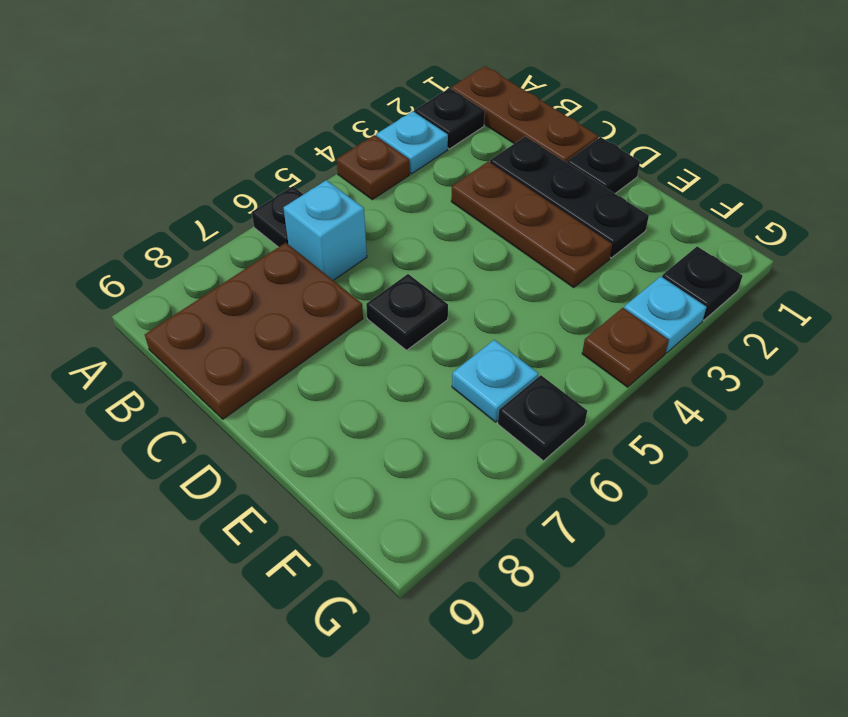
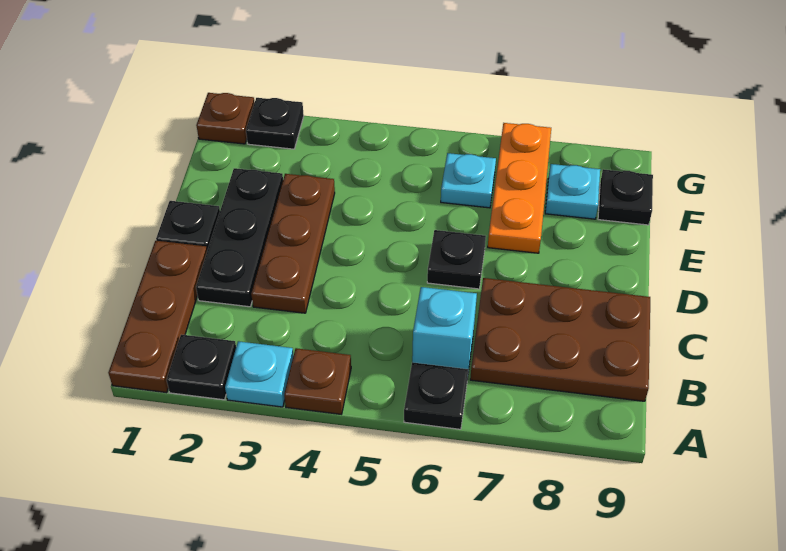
none -> orange plate E7:G7 level 1
cyan plate G3 level 1 -> cyan plate F8 level 1
brown plate G4 level 1 -> brown plate G1 level 1
black plate G6 level 1 -> black plate F9 level 1

